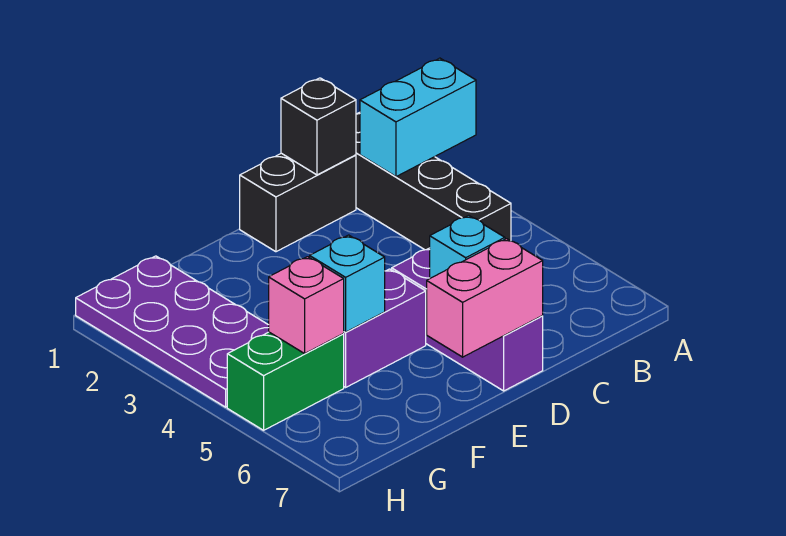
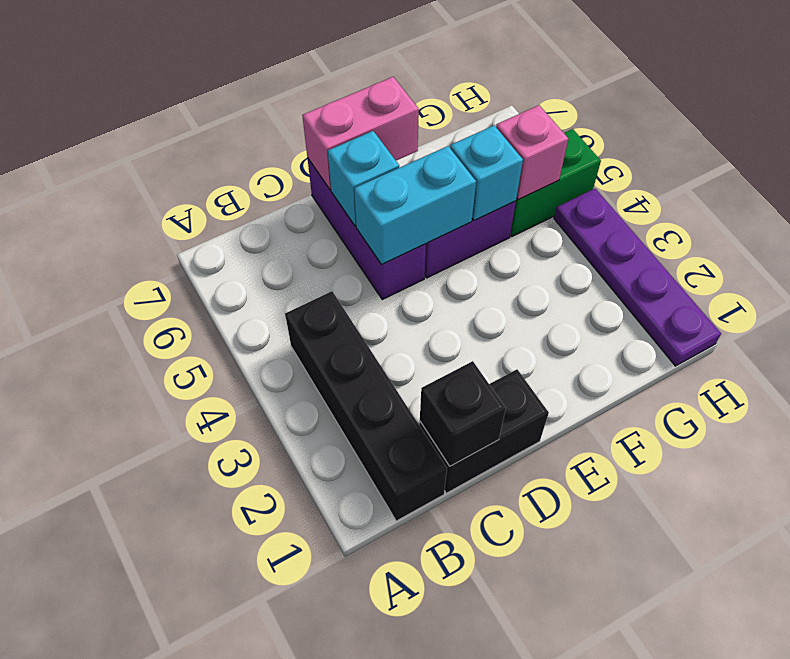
cyan brick A2:B2 level 2 -> cyan brick D5:E5 level 2
purple plate G1:H4 level 1 -> purple plate H1:H4 level 1

